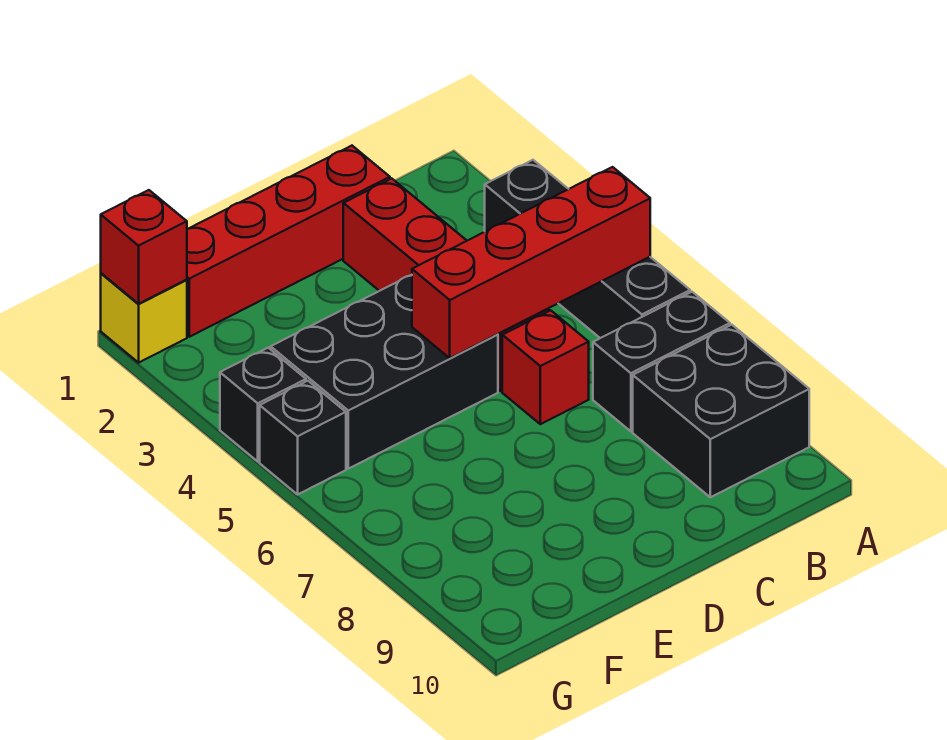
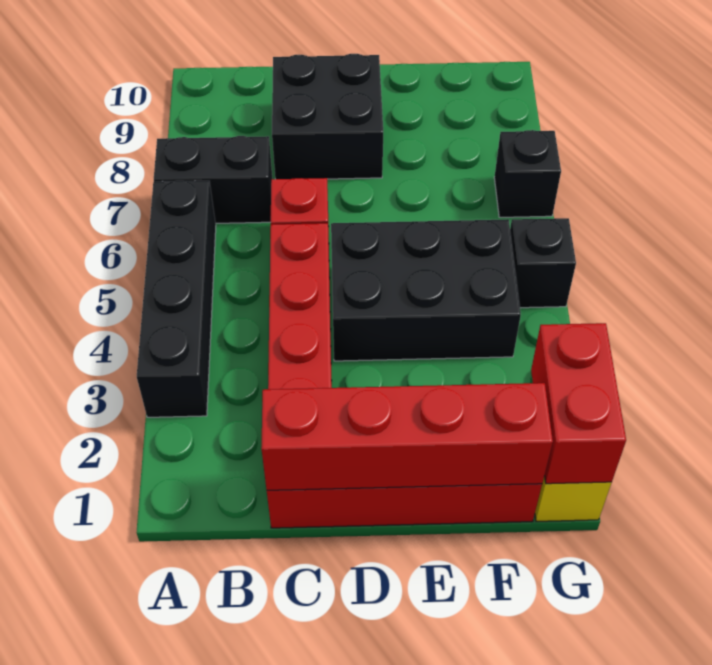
red brick A5:D5 level 2 -> red brick C1:F1 level 2
black brick A8:B9 level 1 -> black brick C8:D9 level 1
red brick G1 level 2 -> red brick G1:G2 level 2
black brick G4 level 1 -> black brick G7 level 1

